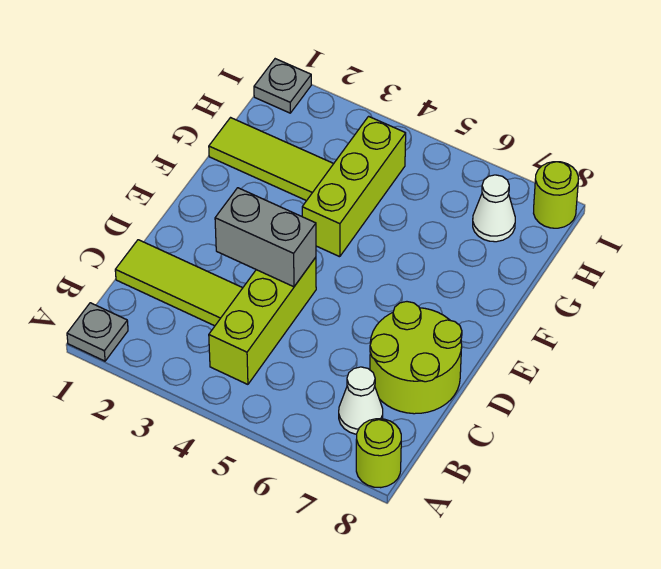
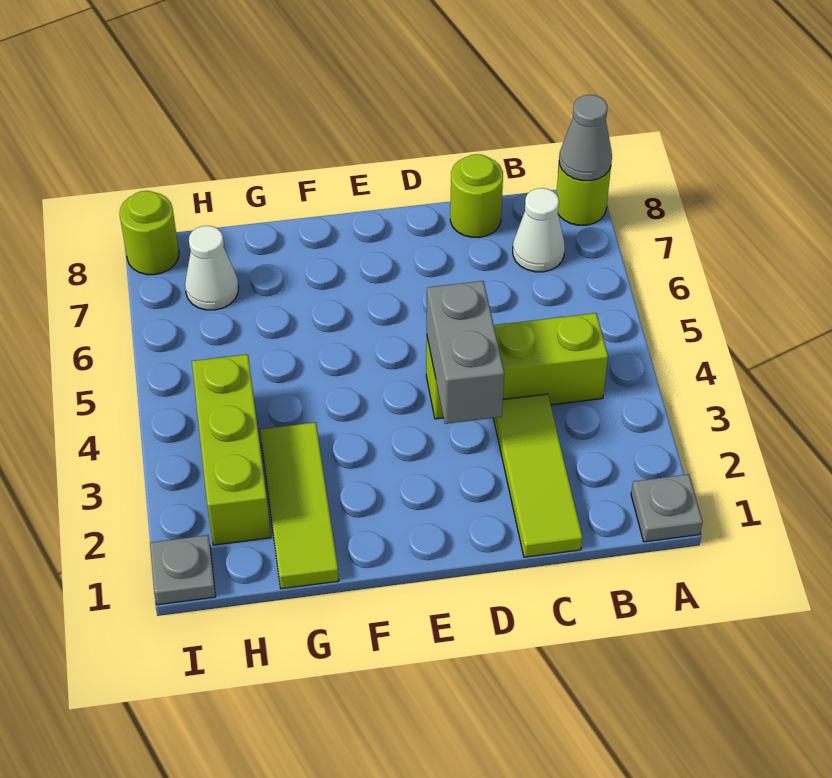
none -> grey cone A8 level 2
lime round brick C7:D8 level 1 -> lime round brick C8 level 1
lime brick F4:H4 level 1 -> lime brick H2:H4 level 1

